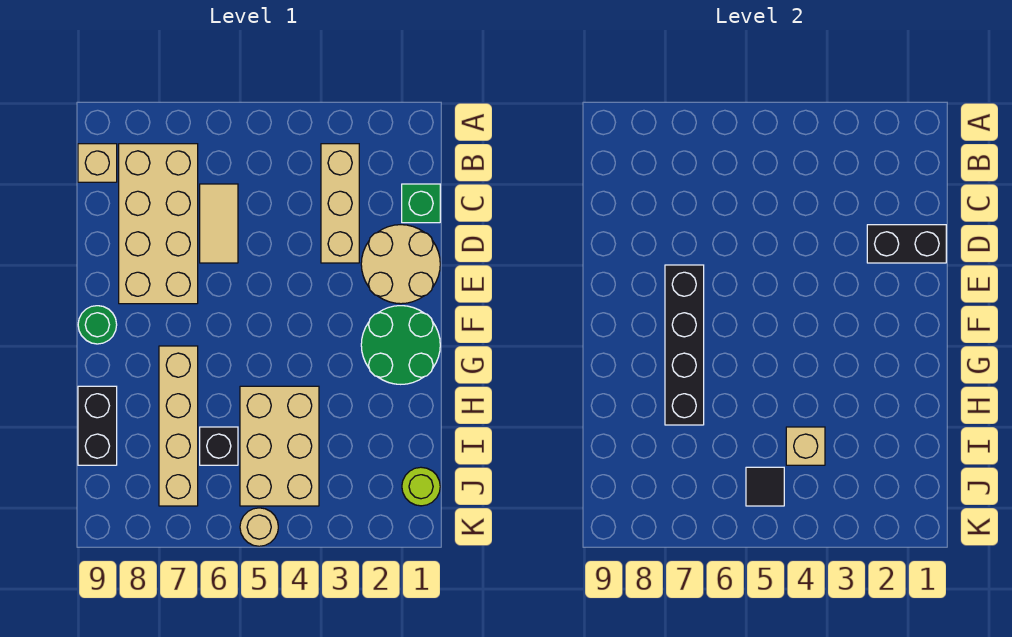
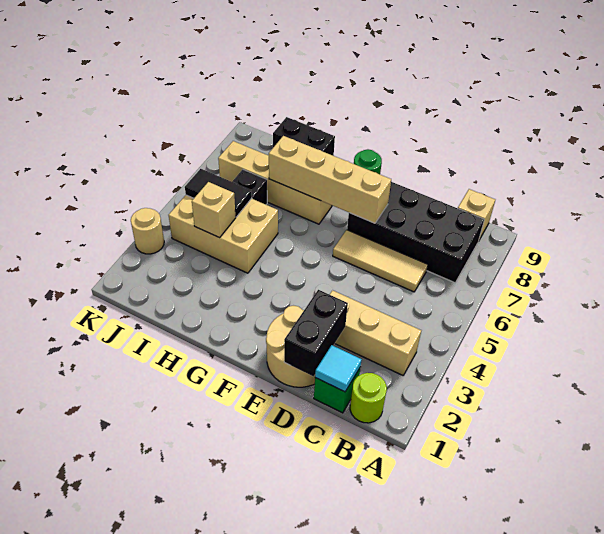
tan brick B7:E8 level 1 -> black brick B7:E8 level 1
none -> cyan tile C1 level 2
tan tile C6:D6 level 1 -> tan tile C6:E6 level 1
black brick E7:H7 level 2 -> tan brick E7:H7 level 2
green round brick F1:G2 level 1 -> none
lime round brick J1 level 1 -> lime round brick B1 level 1
black tile J5 level 2 -> black tile I5:J5 level 2
tan round brick K5 level 1 -> tan round brick K3 level 1

